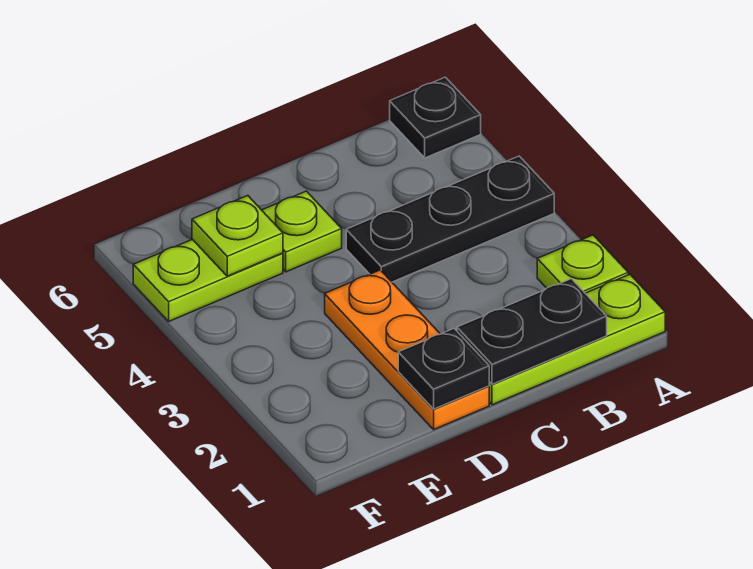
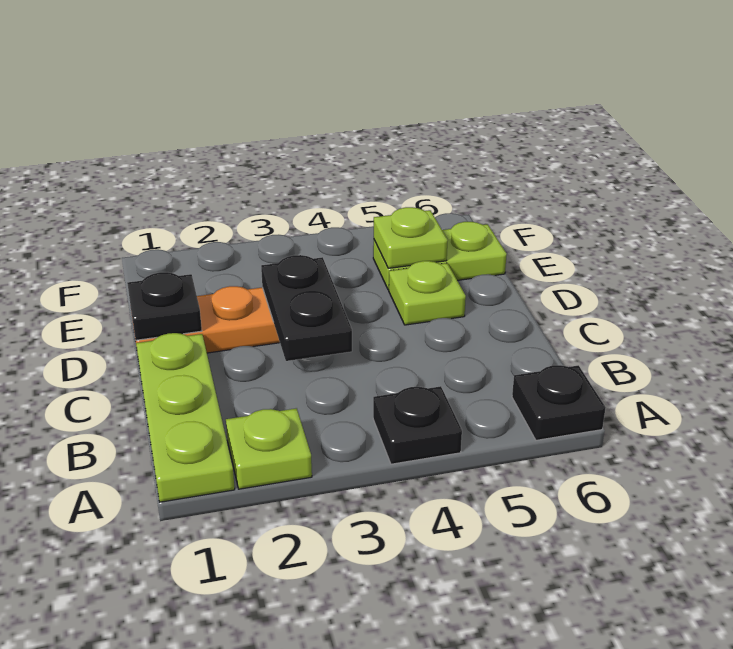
black plate A4:C4 level 1 -> black plate A4 level 1
black plate B1:C1 level 2 -> black plate C3:D3 level 2
lime plate E5:F5 level 1 -> lime plate E5:E6 level 1

